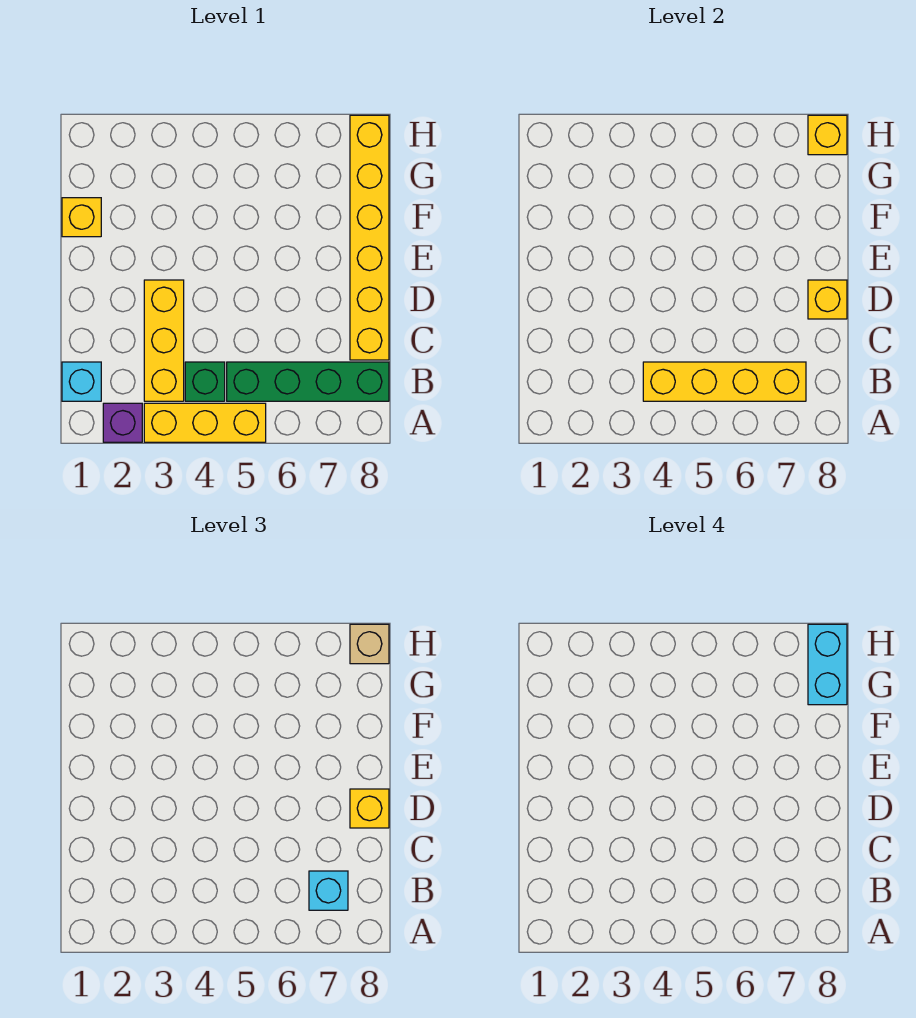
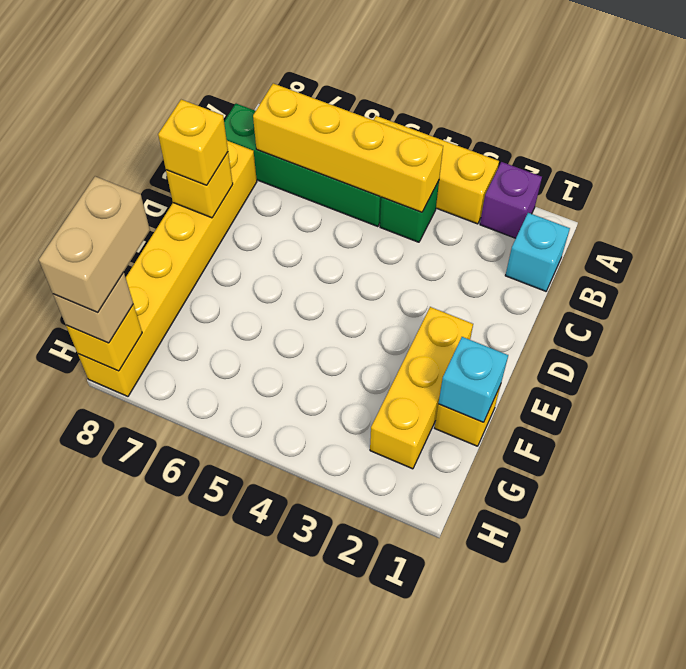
yellow brick B3:D3 level 1 -> yellow brick E2:G2 level 1
cyan brick B7 level 3 -> cyan brick F1 level 2
cyan brick G8:H8 level 4 -> tan brick G8:H8 level 4

